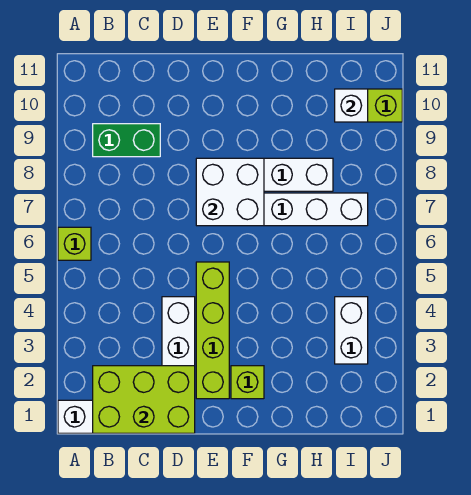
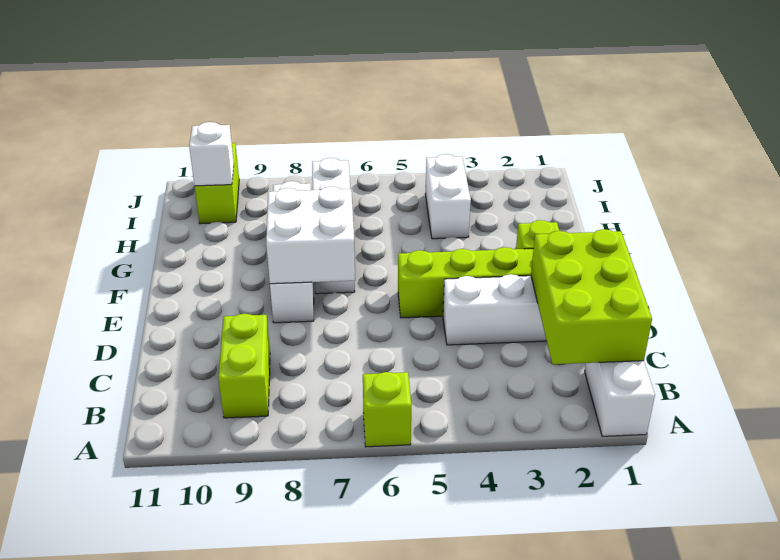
green brick B9:C9 level 1 -> lime brick B9:C9 level 1
white brick I3:I4 level 1 -> white brick H4:I4 level 1

